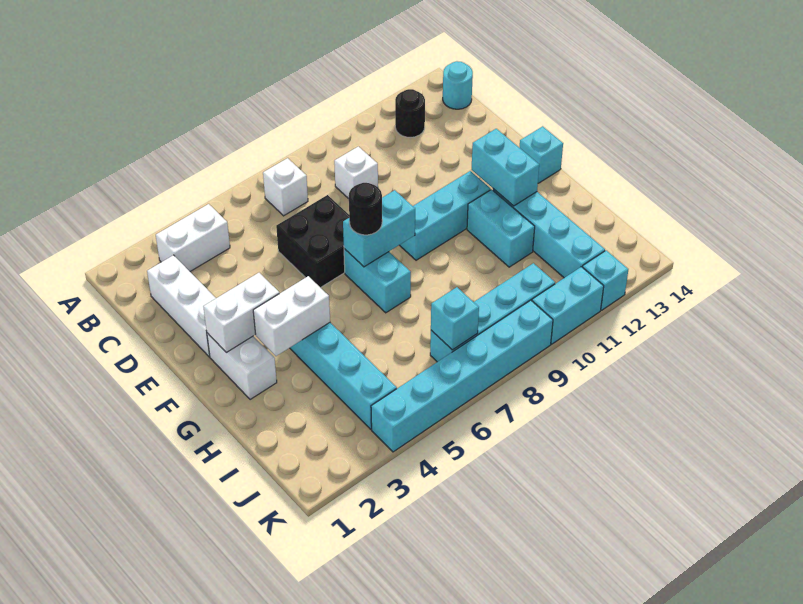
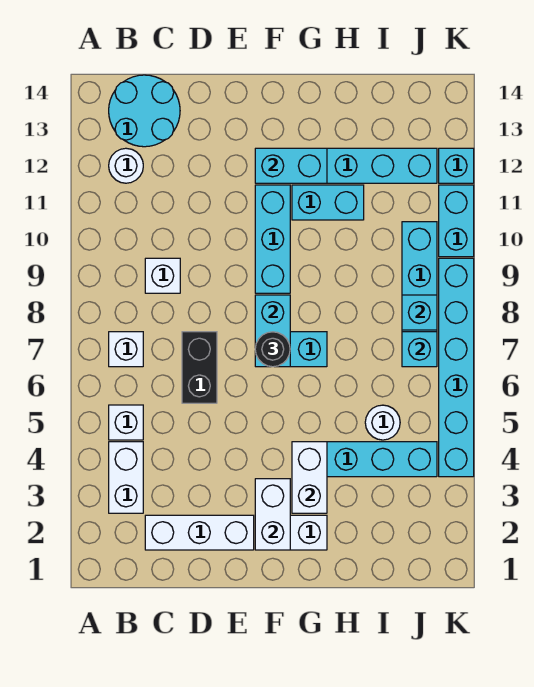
none -> white brick B5 level 1
black round brick B12 level 1 -> white round brick B12 level 1
cyan round brick B14 level 1 -> cyan round brick B13:C14 level 1
black brick D6:E7 level 1 -> black brick D6:D7 level 1
cyan brick F14 level 1 -> cyan brick J8 level 2
none -> white round brick I5 level 1

